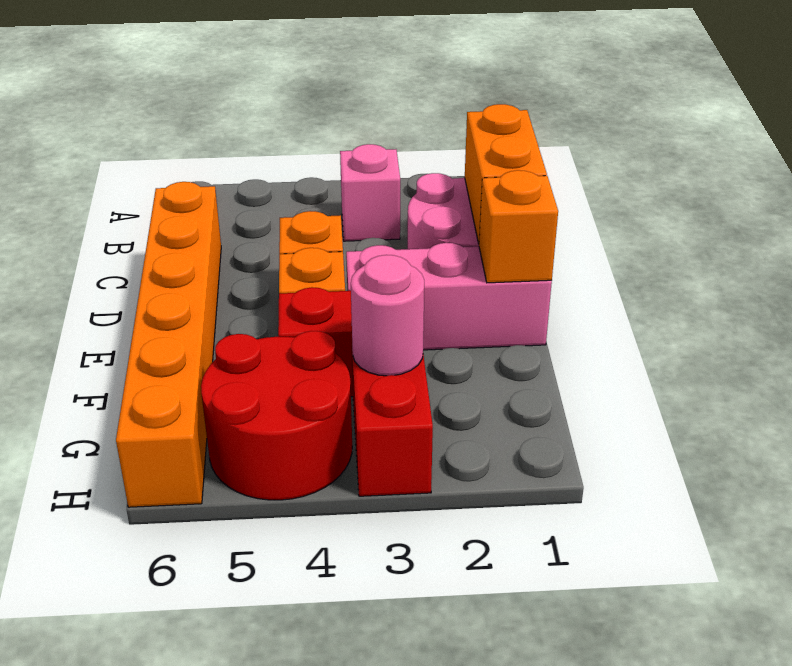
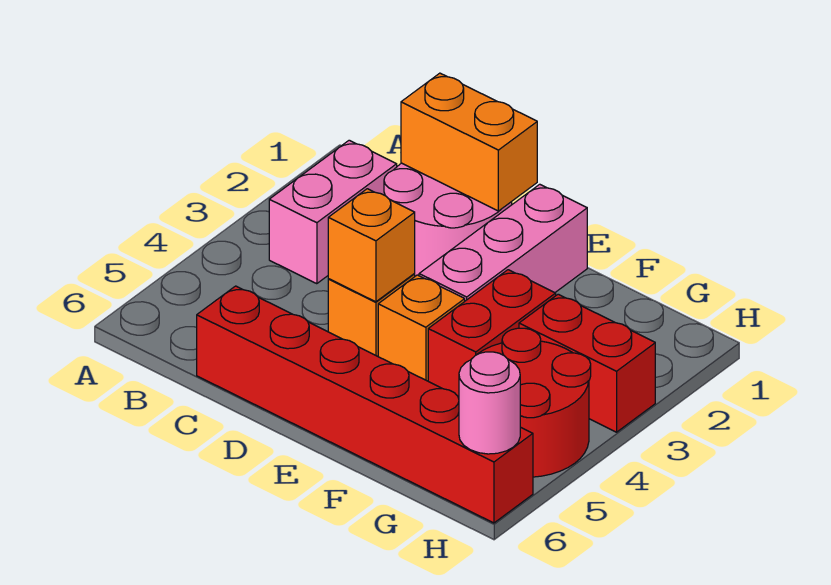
pink brick B3 level 1 -> pink brick B2:B3 level 1
orange brick C6:H6 level 1 -> red brick C6:H6 level 1
orange brick E1 level 2 -> orange brick D4 level 2
pink round brick G3 level 2 -> pink round brick H6 level 2

